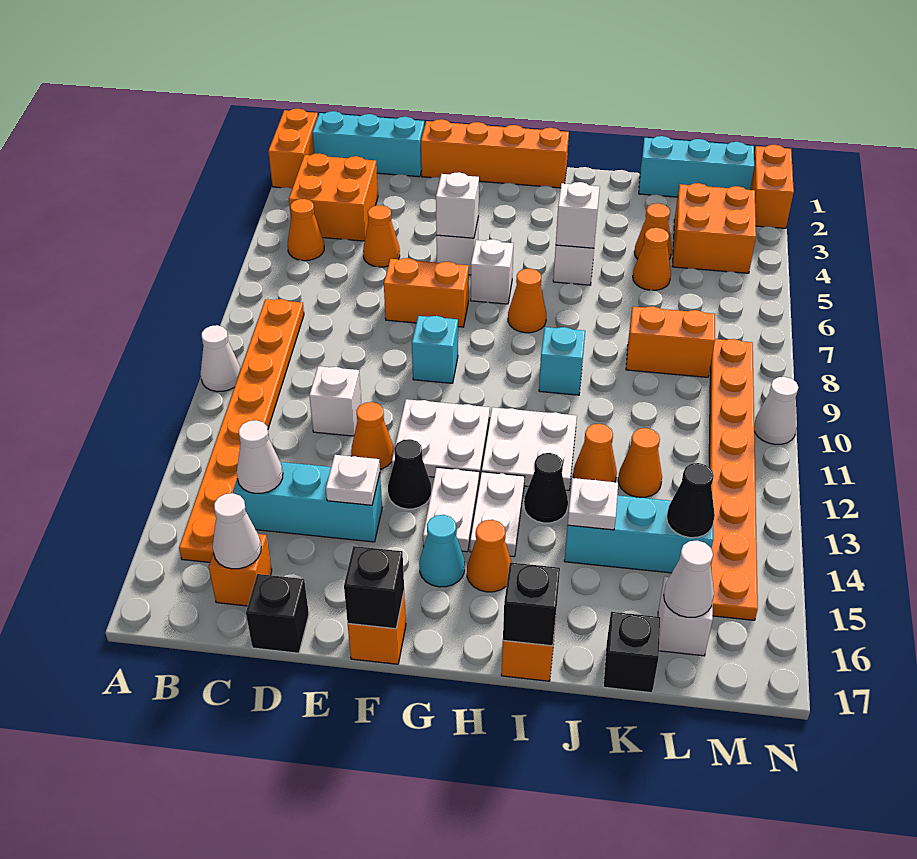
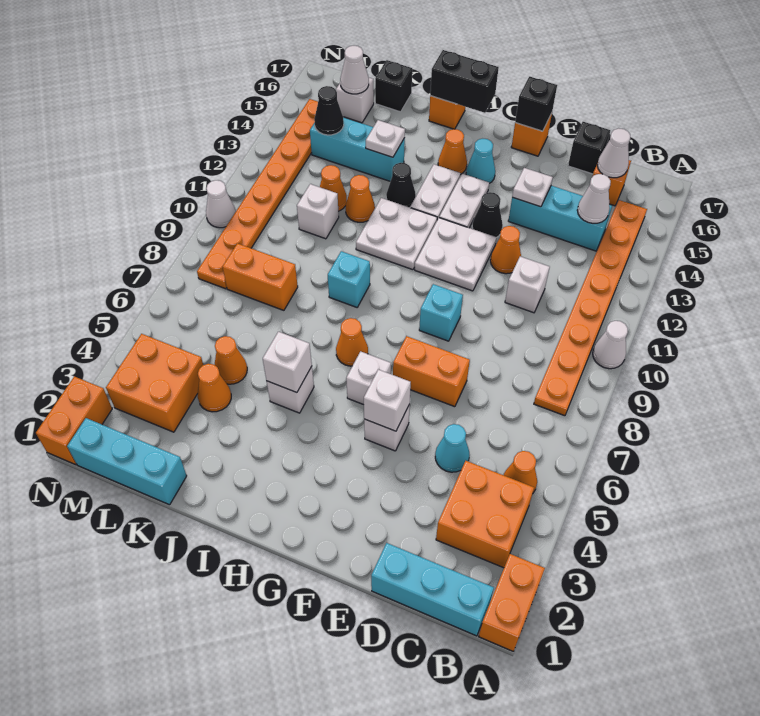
orange cone D5 level 1 -> cyan cone D5 level 1
orange brick E1:H1 level 1 -> none
black brick I17 level 2 -> black brick H17:I17 level 2
none -> white brick K11 level 1

